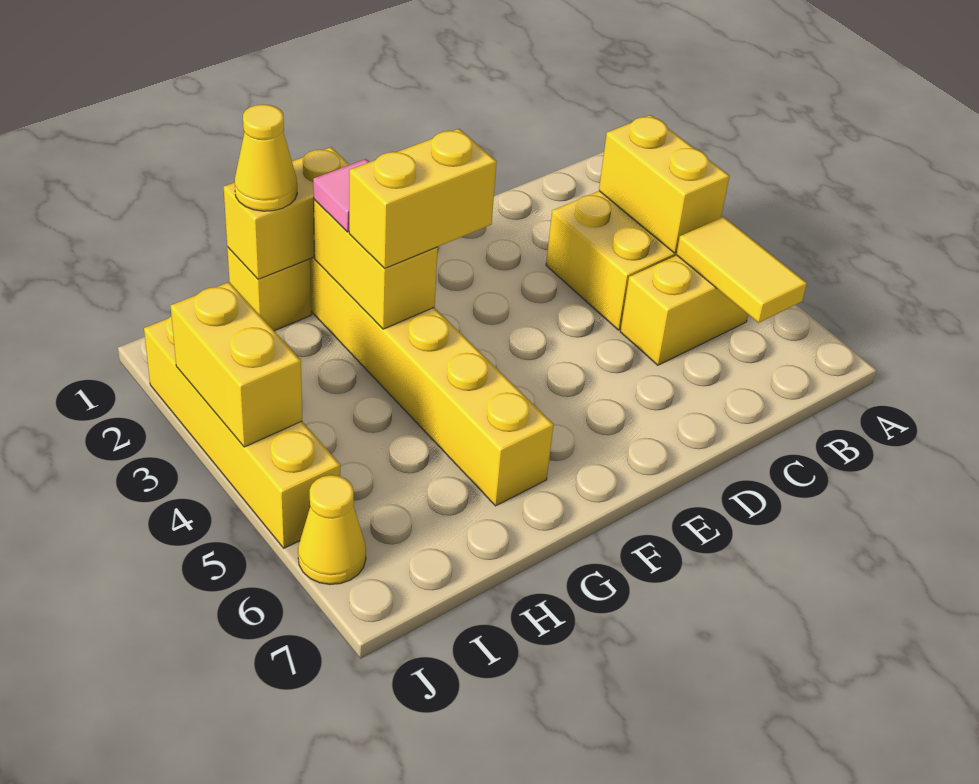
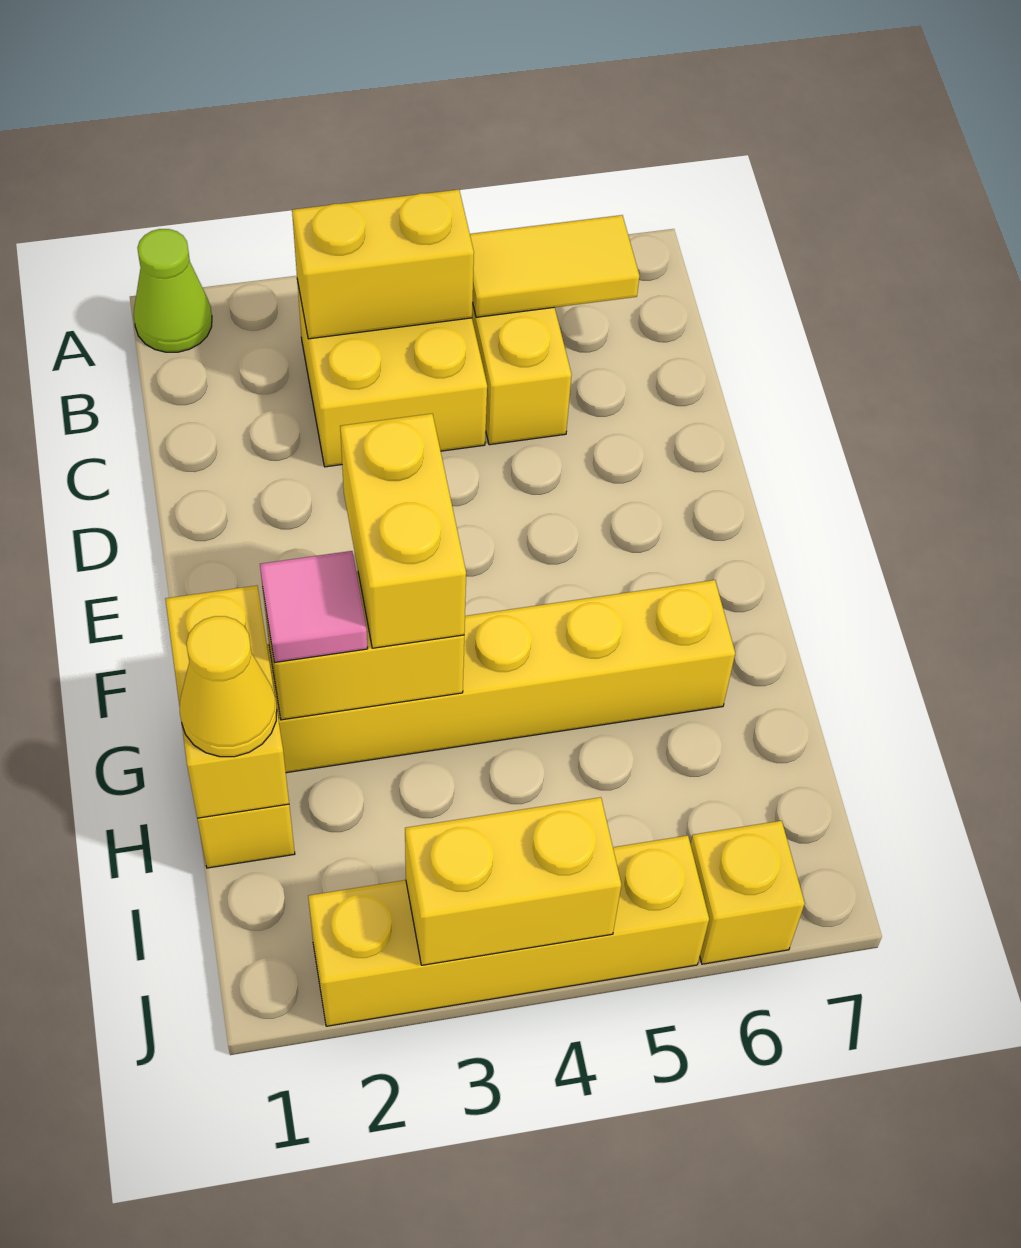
none -> lime cone A1 level 1
yellow cone J6 level 1 -> yellow brick J6 level 1

